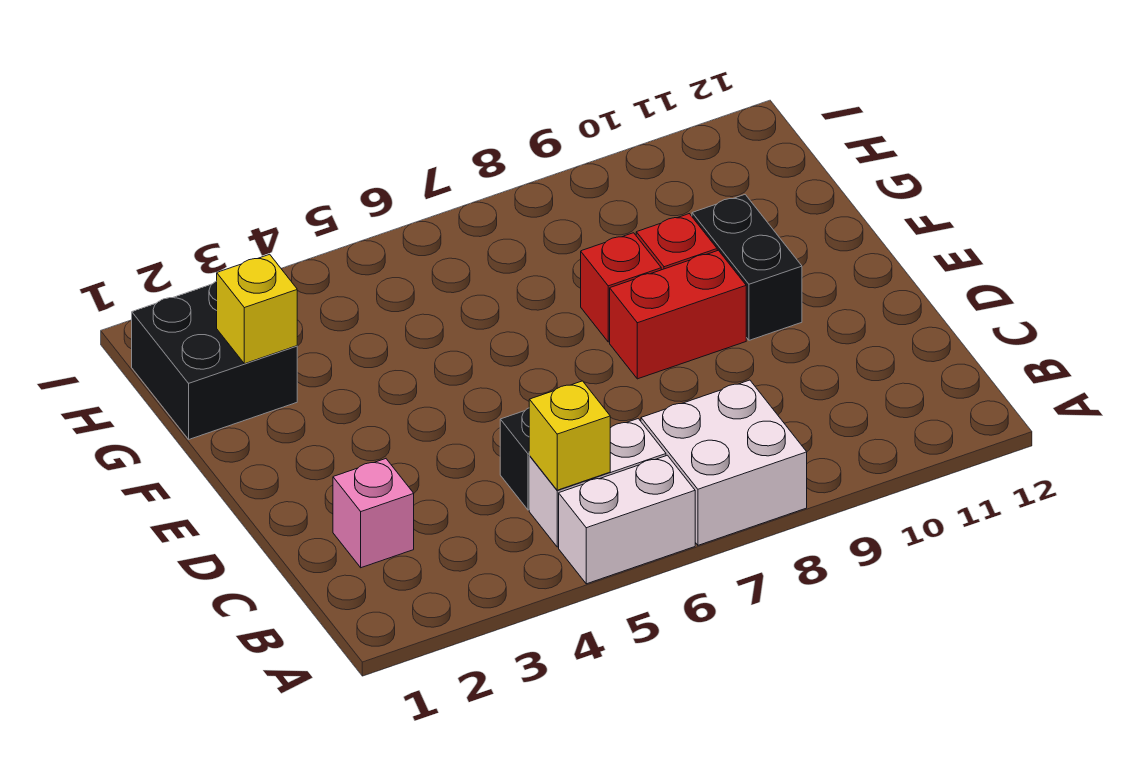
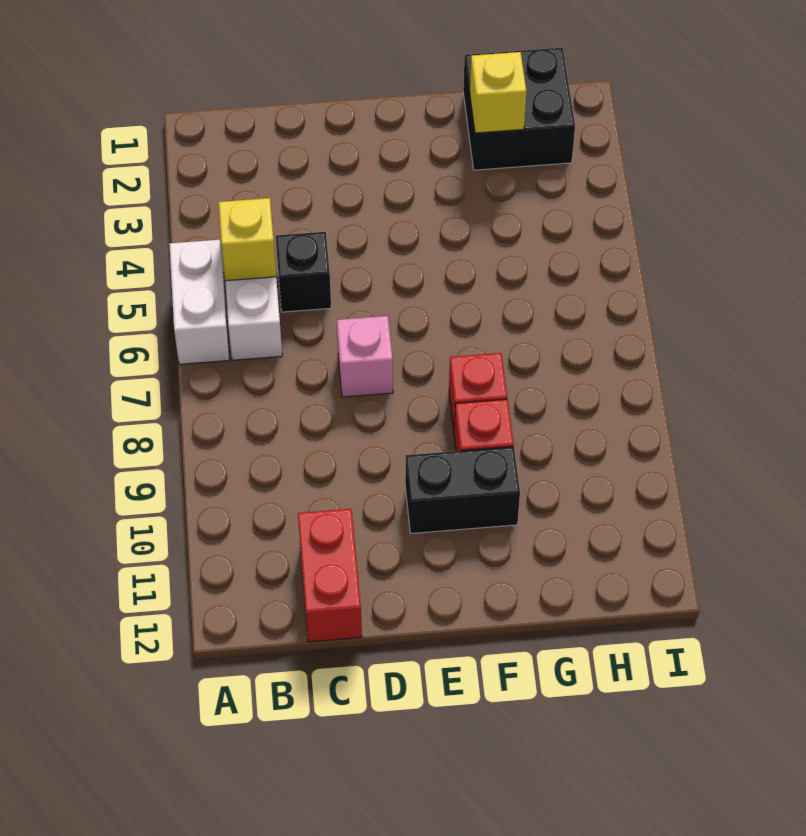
white brick A7:B8 level 1 -> none
pink brick C2 level 1 -> pink brick D7 level 1
red brick E8:E9 level 1 -> red brick C11:C12 level 1

